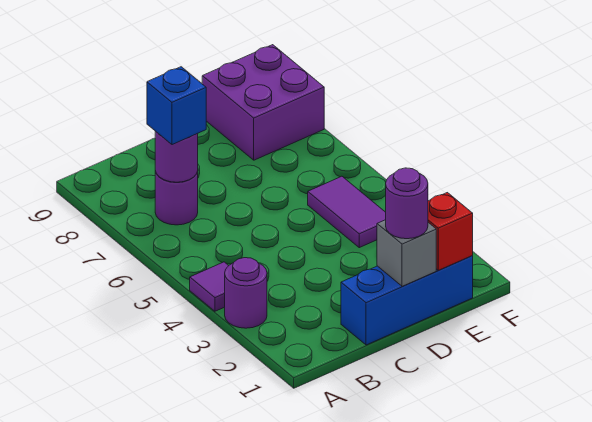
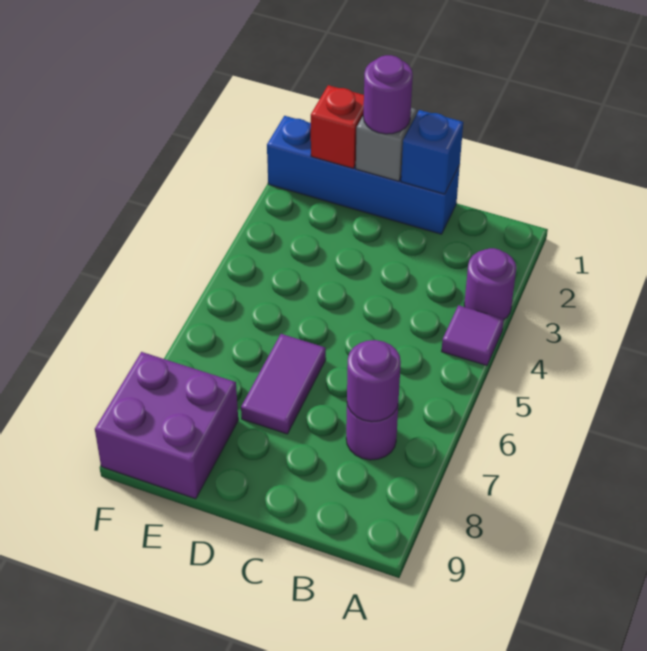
blue brick B7 level 3 -> blue brick C1 level 2
blue brick C1:E1 level 1 -> blue brick C1:F1 level 1
purple tile E4:E5 level 1 -> purple tile D6:D7 level 1

